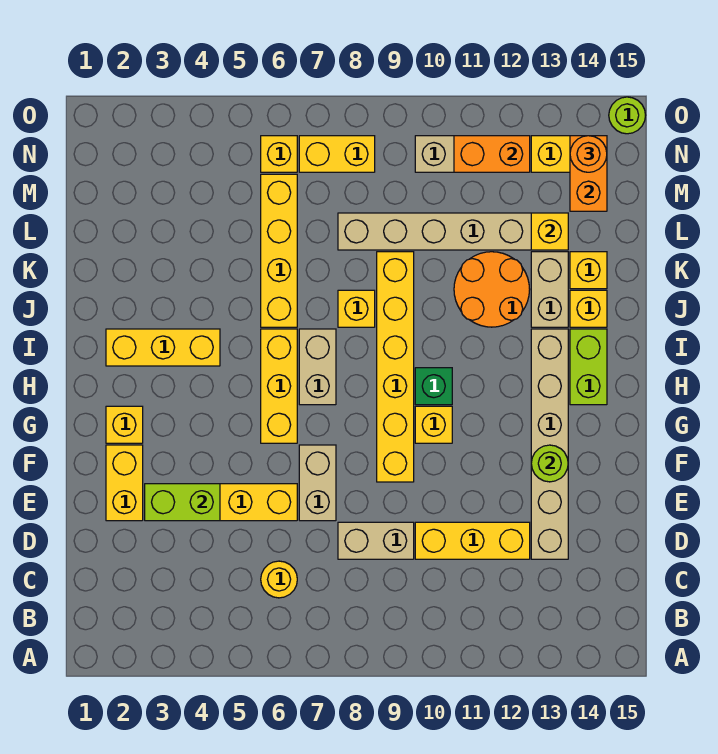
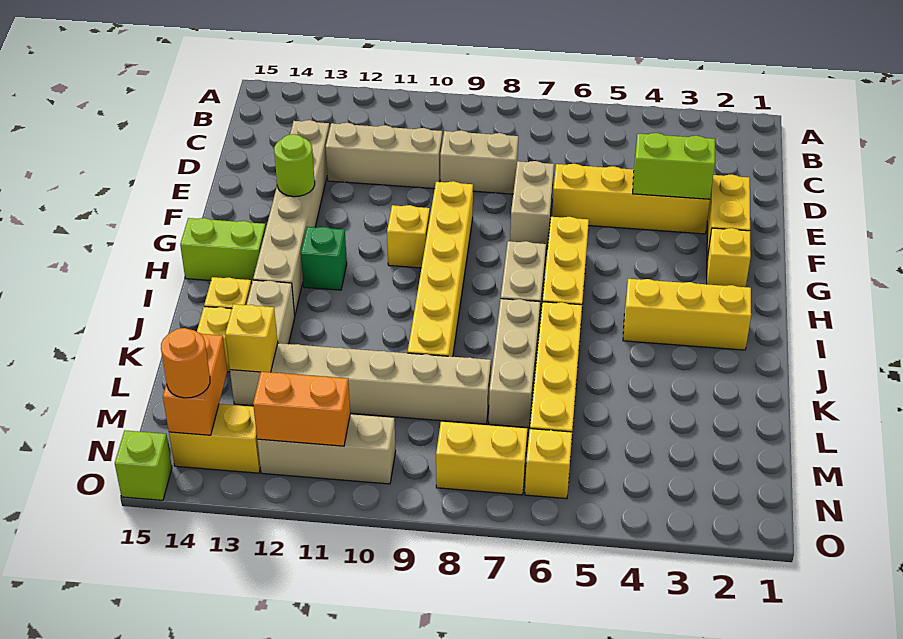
yellow round brick C6 level 1 -> none
yellow brick D10:D12 level 1 -> tan brick D10:D12 level 1
green brick H10 level 1 -> green brick H12 level 1
lime brick H14:I14 level 1 -> lime brick H14:H15 level 1
none -> tan brick J7:L7 level 1
yellow brick J8 level 1 -> none
orange round brick J11:K12 level 1 -> none
lime round brick O15 level 1 -> lime brick O15 level 1

